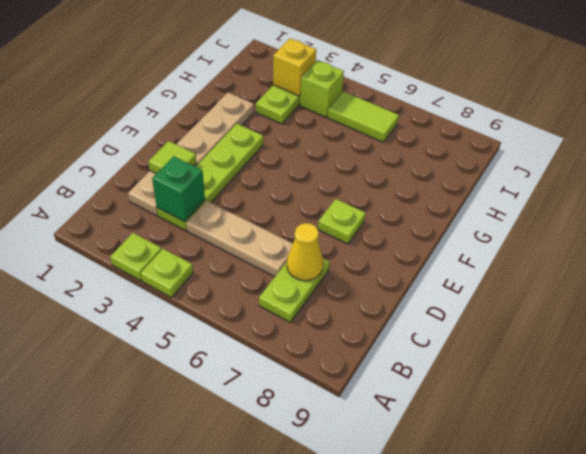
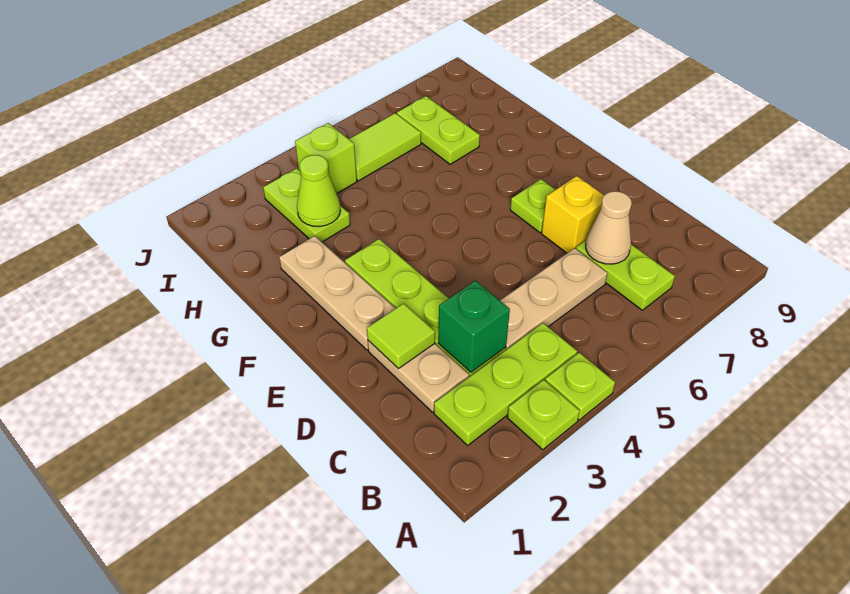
none -> lime plate B2:B4 level 1
yellow cone C7 level 2 -> tan cone C7 level 2
none -> lime cone H3 level 2
none -> lime plate H7:I7 level 1
yellow brick I3 level 2 -> yellow brick D7 level 1

